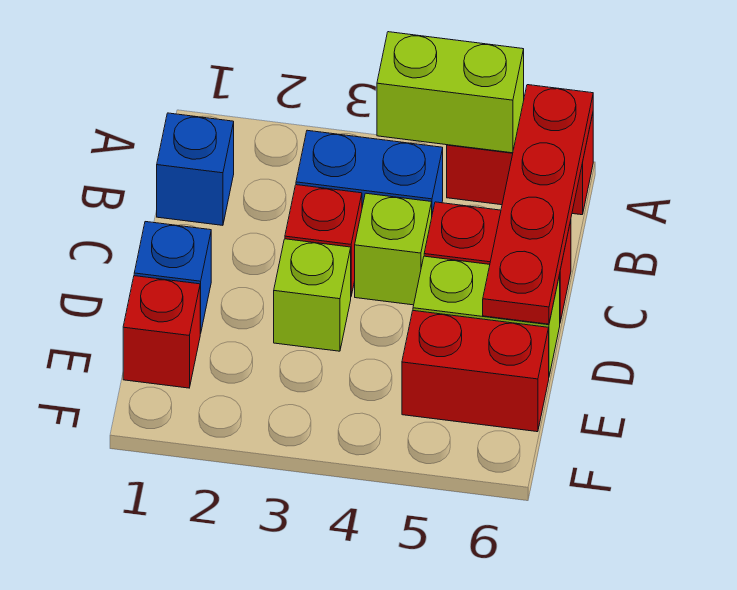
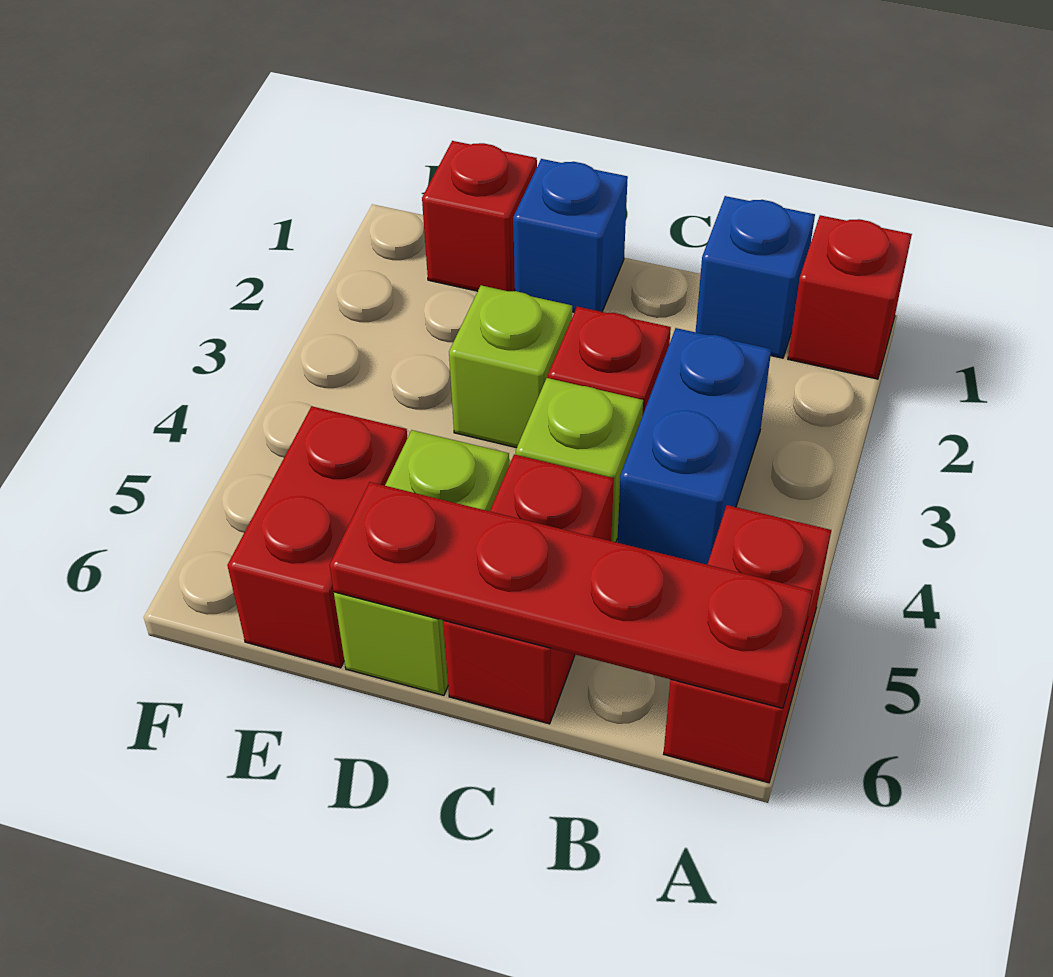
none -> red brick A1 level 1
lime brick A4:A5 level 2 -> none

